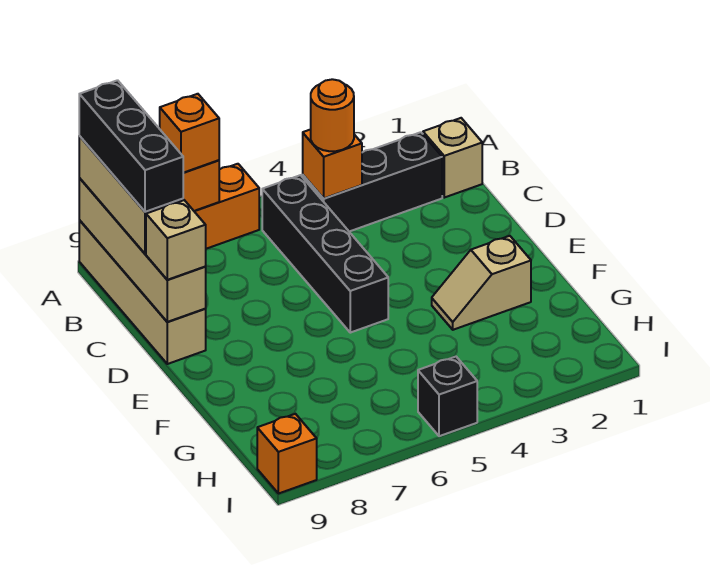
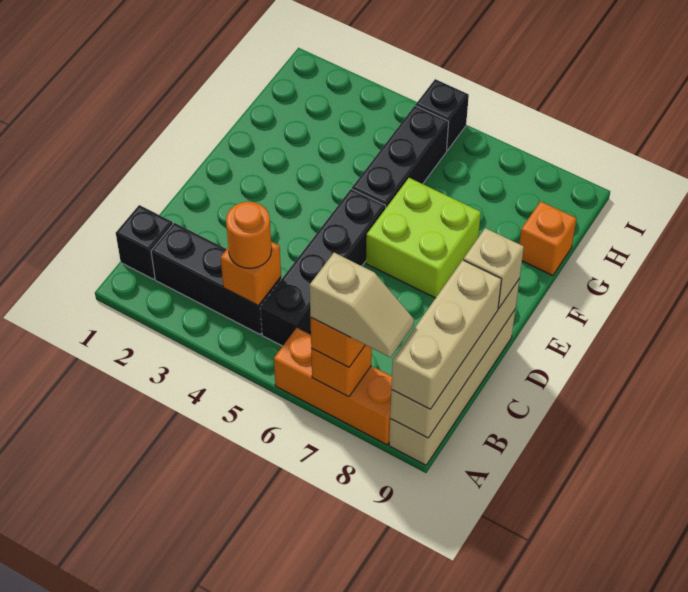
black brick A9:C9 level 4 -> black brick F5:H5 level 1
tan brick B1 level 1 -> black brick B1 level 1
none -> lime brick E6:F7 level 1
tan slope F2:F3 level 1 top 2 -> tan slope A7:A8 level 4 top 7
orange brick I9 level 1 -> orange brick G9 level 1

